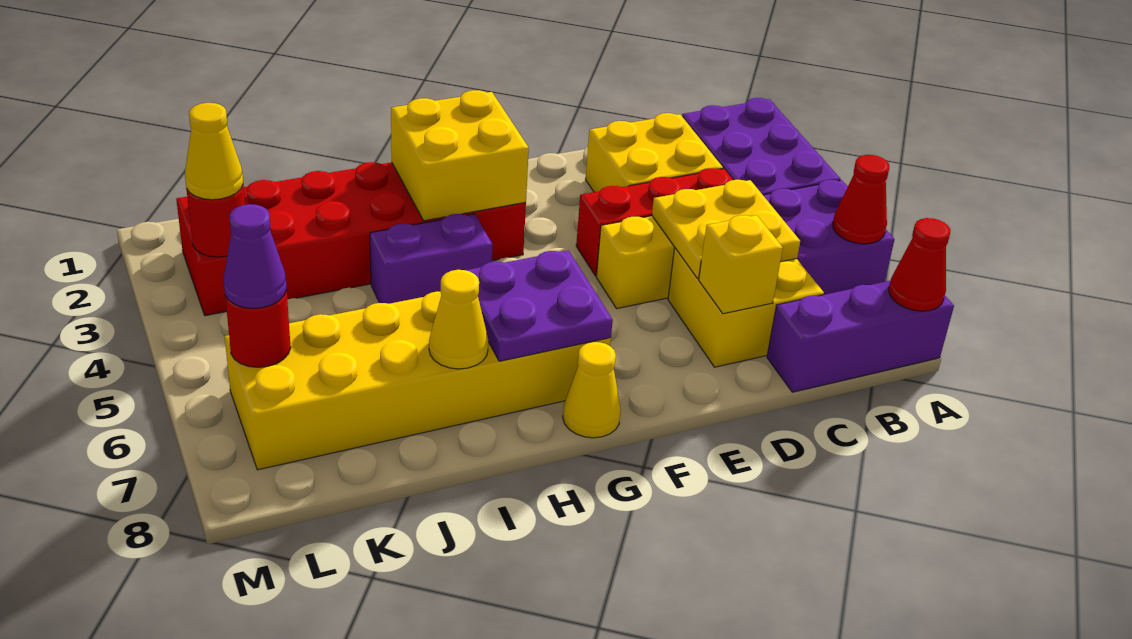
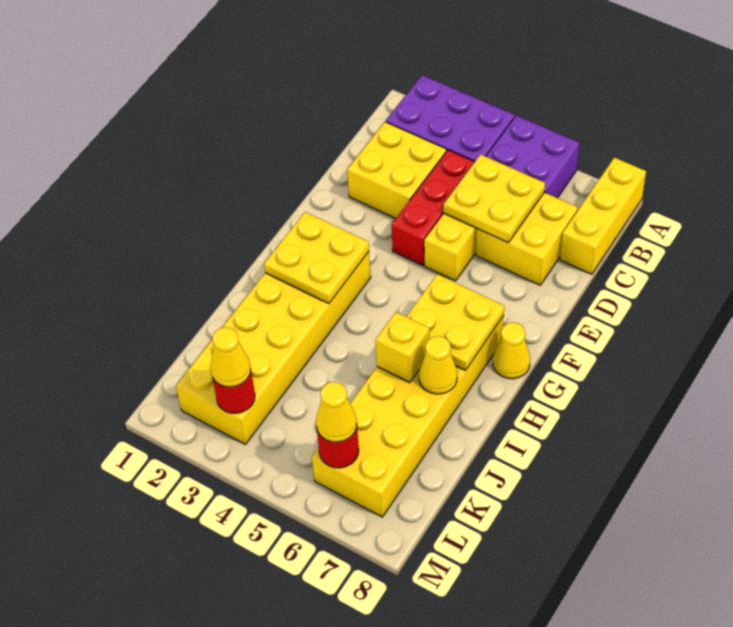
red cone A6 level 2 -> none
purple brick A8:C8 level 1 -> yellow brick A8:C8 level 1
red cone A8 level 2 -> none
yellow brick D7 level 2 -> yellow brick I6 level 2
red brick G2:L3 level 1 -> yellow brick G2:L3 level 1
yellow brick G2:H3 level 2 -> yellow plate G2:H3 level 2
purple plate G6:H7 level 2 -> yellow plate G6:H7 level 2
purple brick H4:I4 level 1 -> none
purple cone L6 level 3 -> yellow cone L6 level 3

